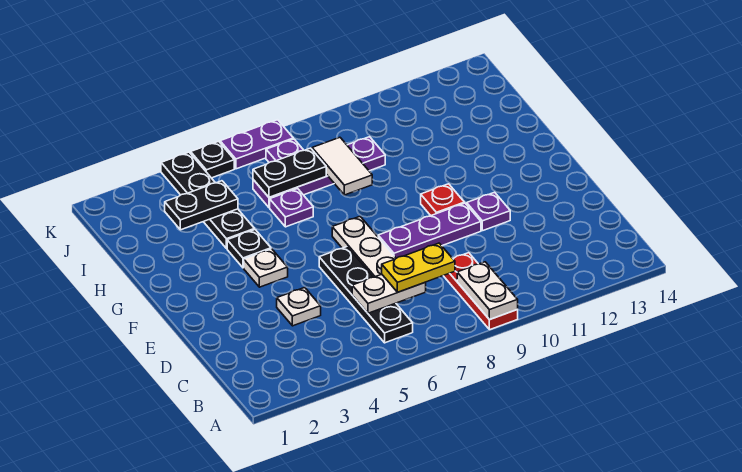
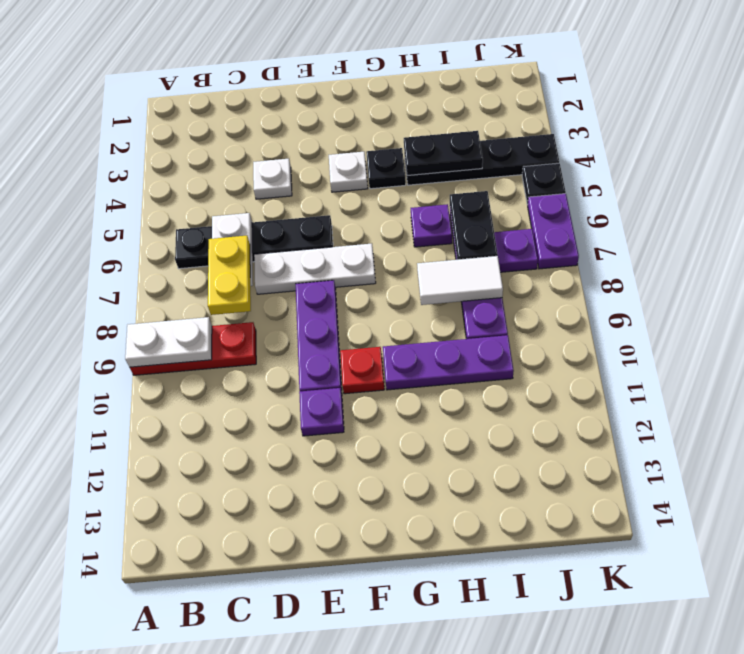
none -> purple plate G10:I10 level 1
black plate I3:I4 level 2 -> black plate H4:I4 level 2

